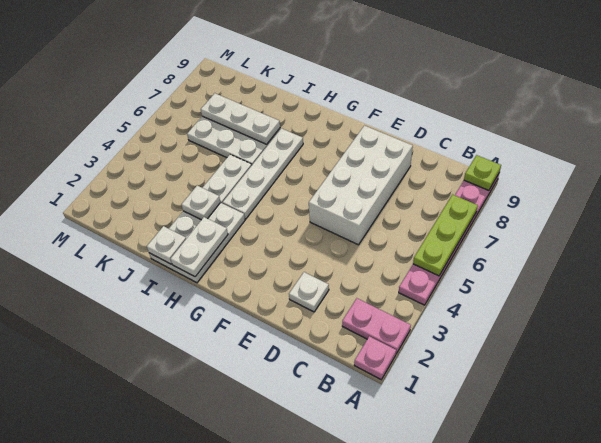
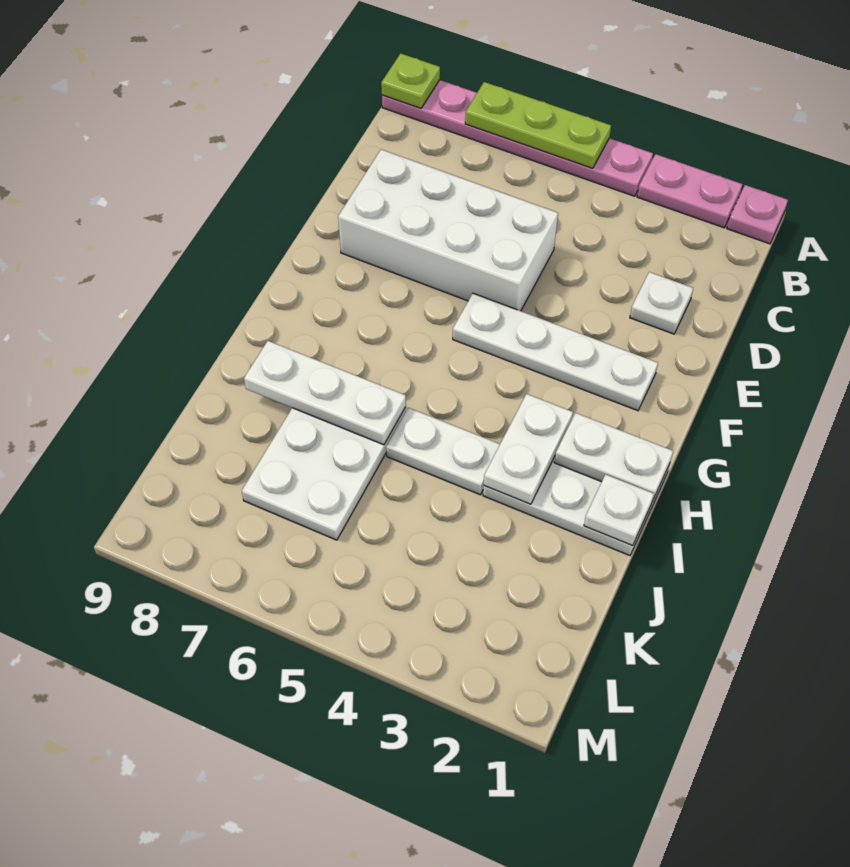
pink plate A2:B2 level 1 -> pink plate A2:A3 level 1
white plate H4:H7 level 1 -> white plate F2:F5 level 1
white plate I3 level 2 -> white plate H3:I3 level 2
white plate I7:K7 level 2 -> white plate I6:I8 level 2

